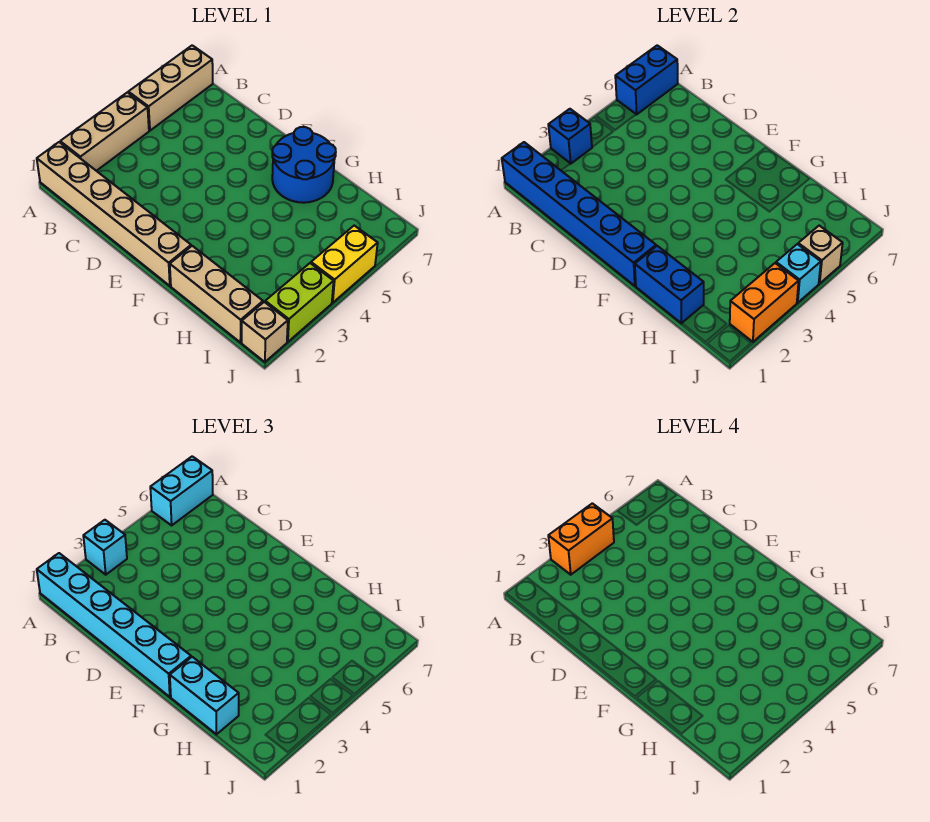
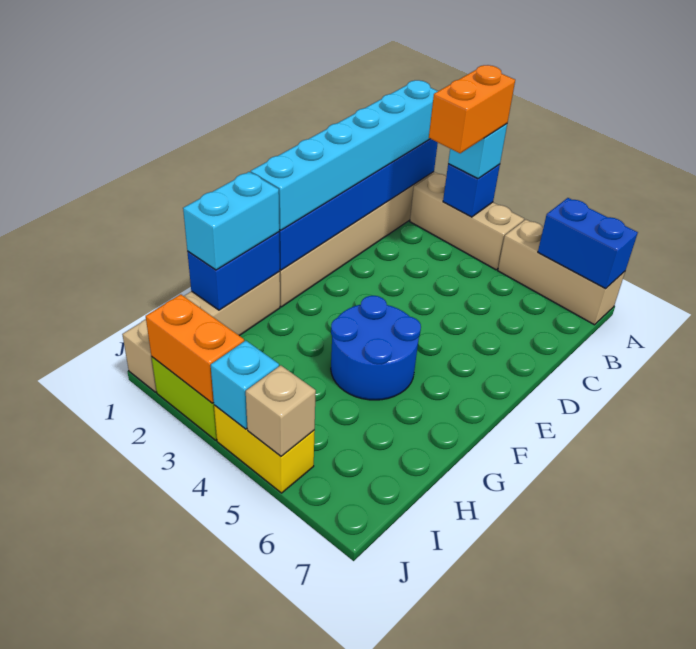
orange brick A3:A4 level 4 -> orange brick A3:B3 level 4
cyan brick A6:A7 level 3 -> none
blue round brick F6:G7 level 1 -> blue round brick F4:G5 level 1

